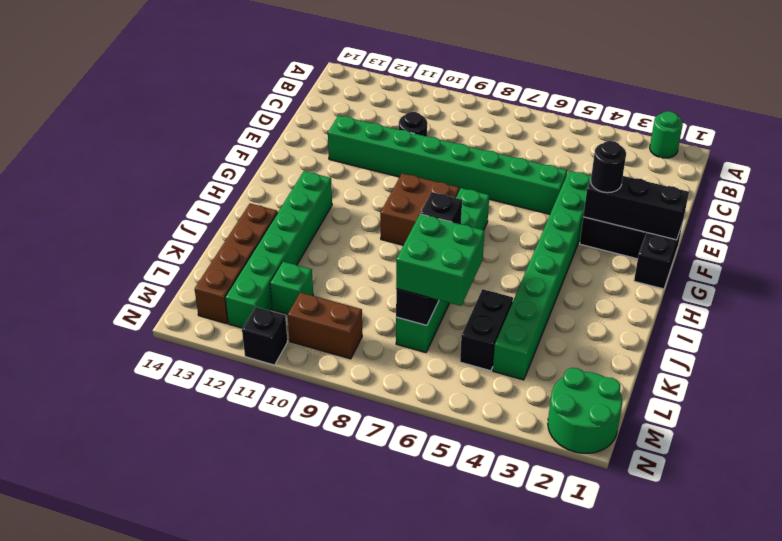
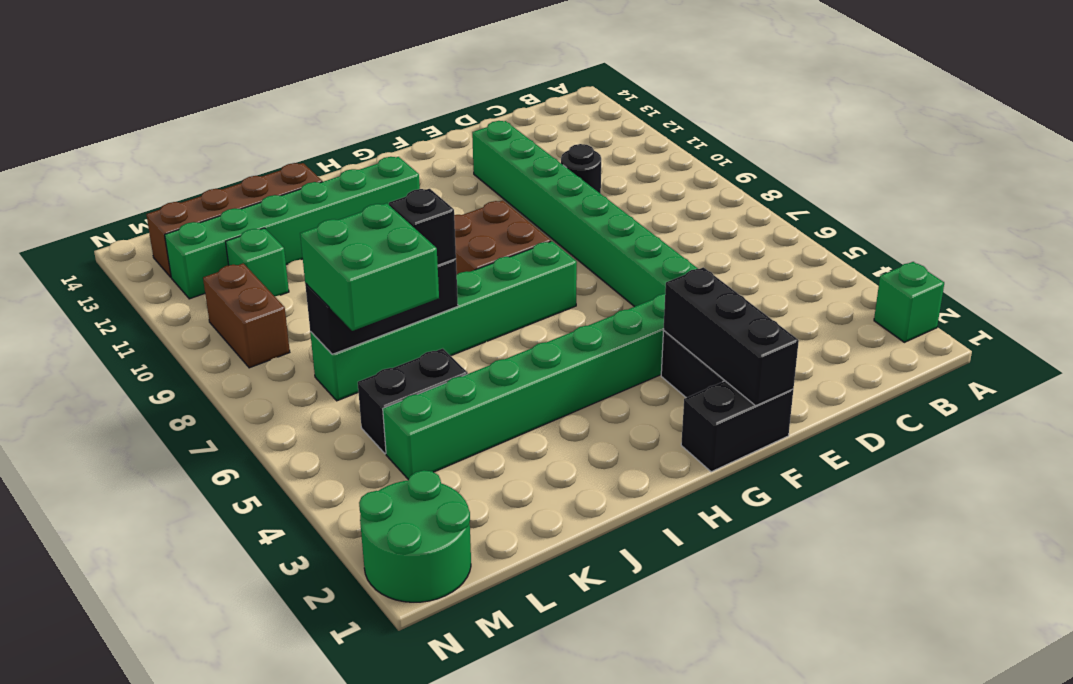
green round brick A2 level 1 -> green brick A2 level 1
black round brick F3 level 3 -> none
black brick N11 level 1 -> none

